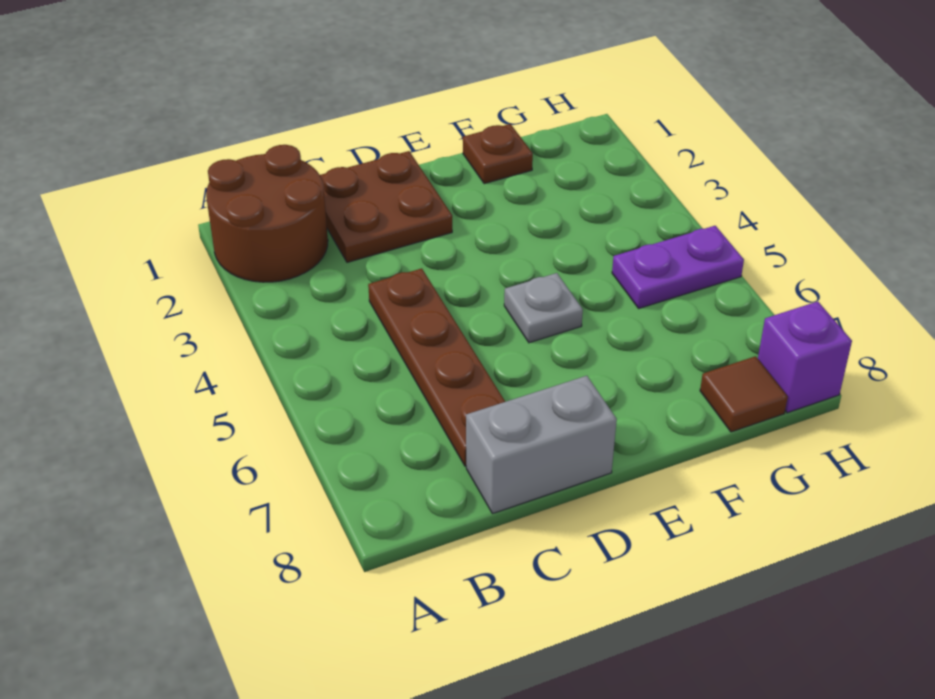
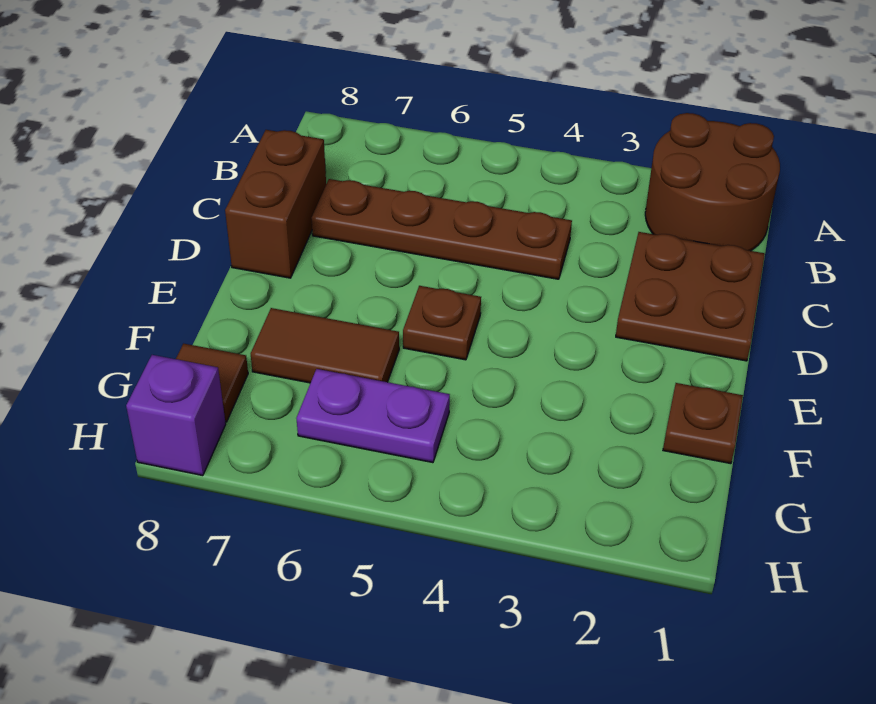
grey brick C8:D8 level 1 -> brown brick C8:D8 level 1
grey plate E5 level 1 -> brown plate E5 level 1
none -> brown tile F6:F7 level 1
purple plate G5:H5 level 1 -> purple plate G5:G6 level 1

